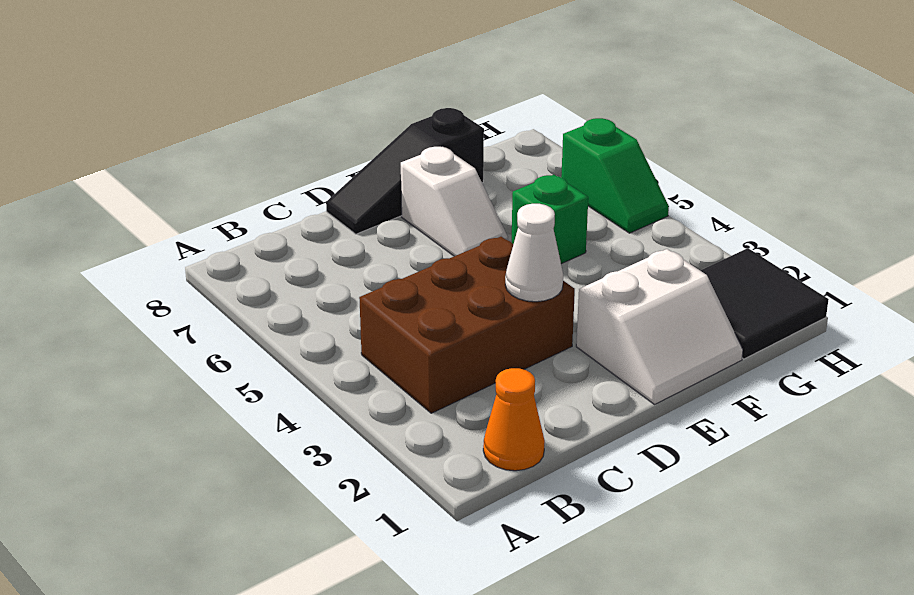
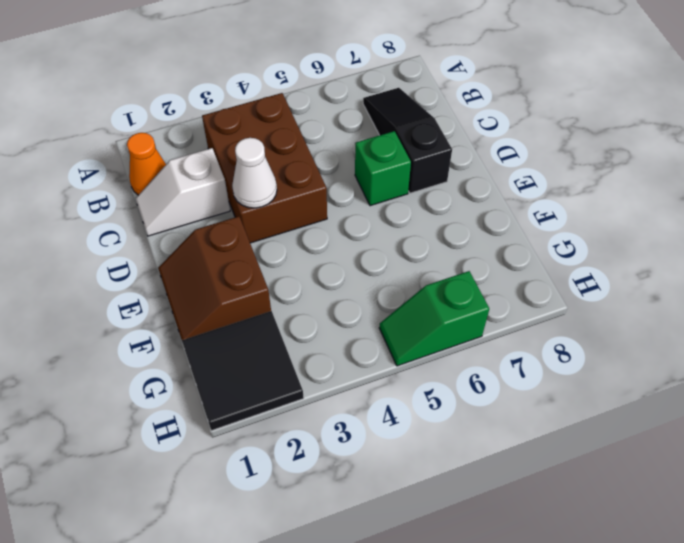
black slope D8:F8 level 1 top F -> black slope B7:D7 level 1 top D
white slope E1:F2 level 1 top 2 -> brown slope E1:F2 level 1 top 2
white slope E6:E7 level 1 top 7 -> white slope C1:C2 level 1 top 2
green brick F5 level 1 -> green brick D6 level 1

